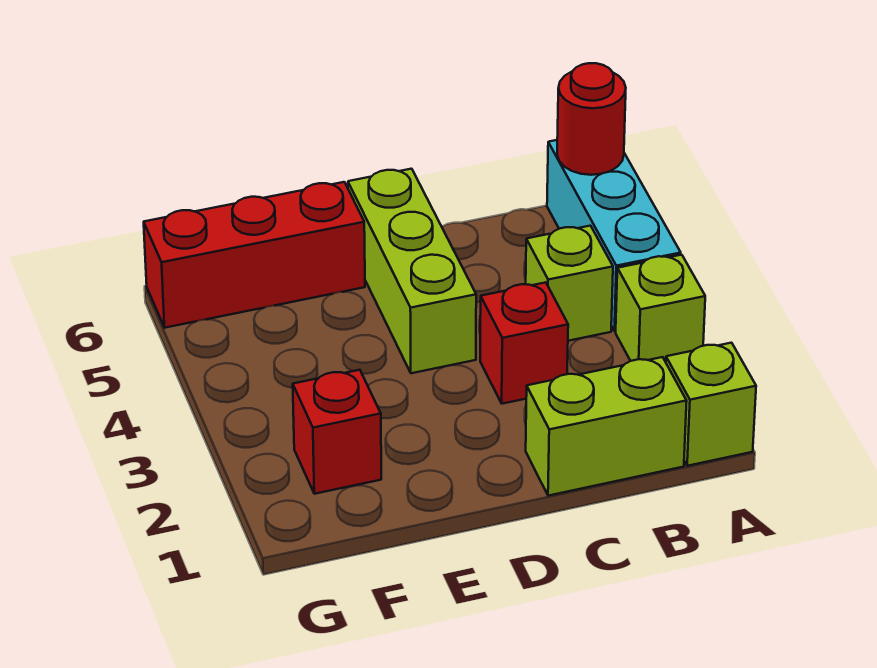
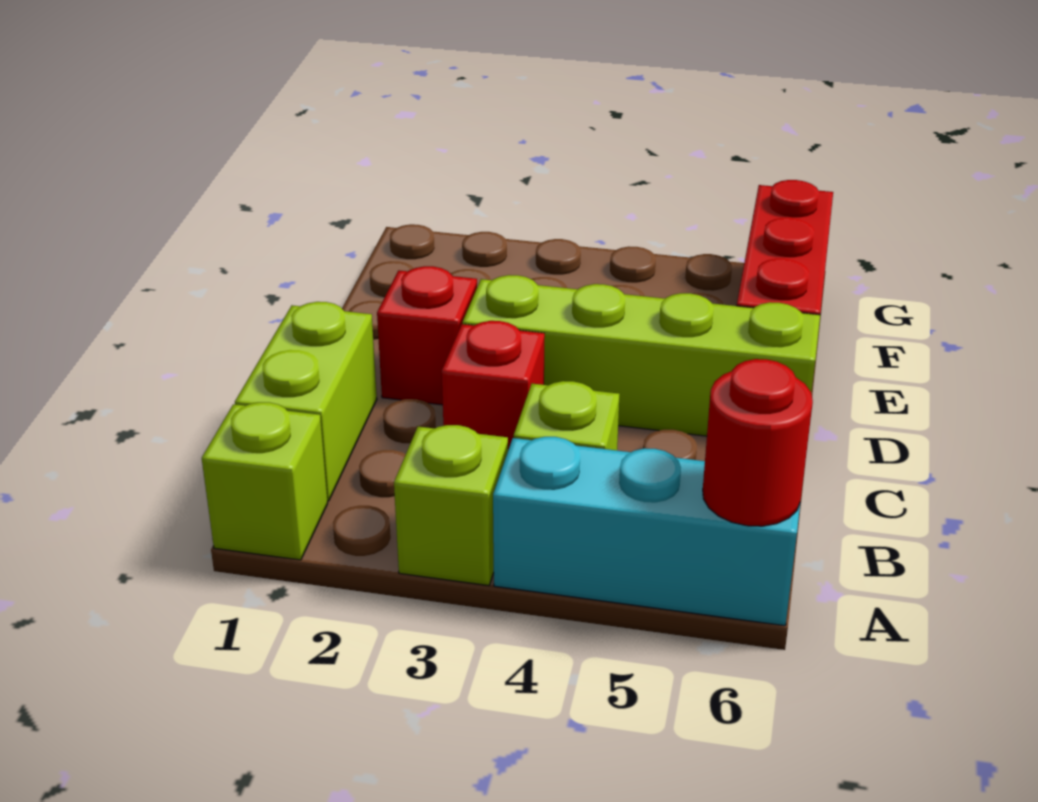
lime brick D4:D6 level 1 -> lime brick D3:D6 level 1
red brick F2 level 1 -> red brick D2 level 1

